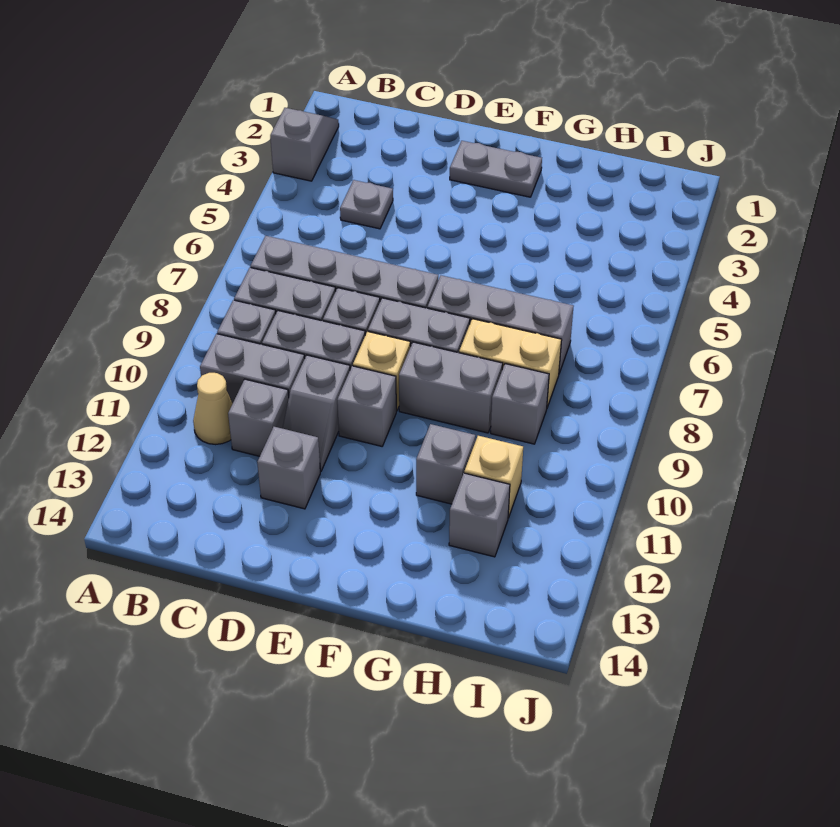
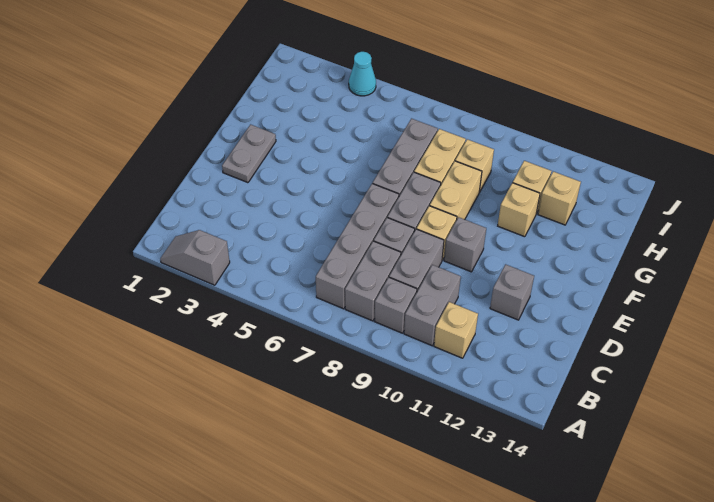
tan cone B11 level 1 -> tan brick B11 level 1
grey plate C4 level 1 -> none
grey brick C11 level 1 -> none
grey slope D10:D11 level 1 top 10 -> none
grey brick F9:G9 level 1 -> tan brick F9:G9 level 1
grey brick G11 level 1 -> tan brick G11 level 1
grey brick H9 level 1 -> tan brick H9 level 1
grey brick H12 level 1 -> tan brick H12 level 1
none -> cyan cone J4 level 1

